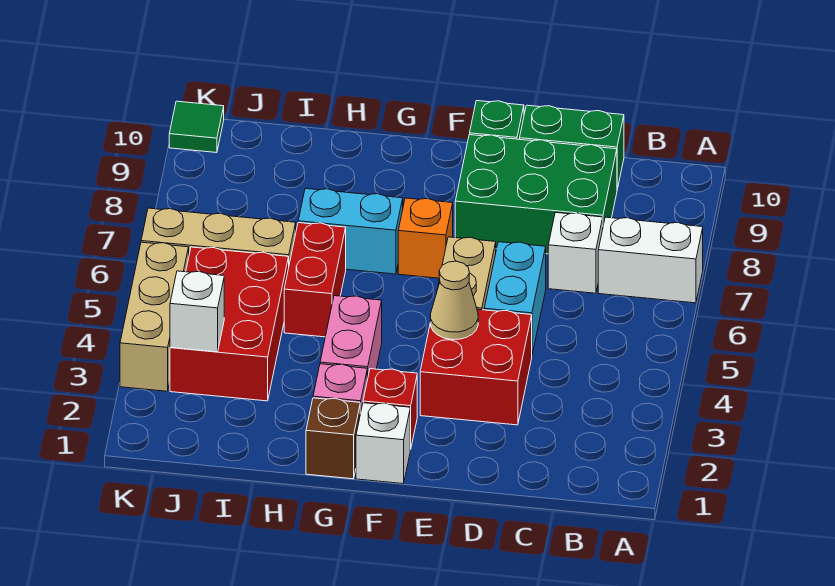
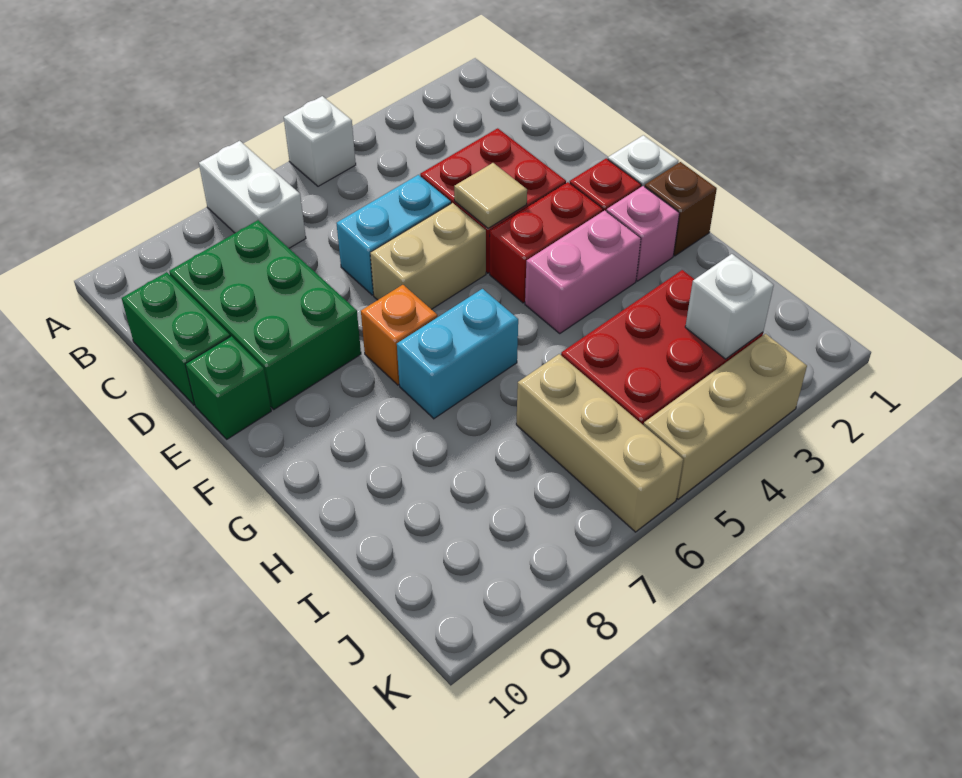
white brick C7 level 1 -> white brick A5 level 1
tan cone E4 level 2 -> tan tile E4 level 2
cyan brick G7:H7 level 1 -> cyan brick G6:G7 level 1
red brick H5:H6 level 1 -> red brick F3:F4 level 1
green tile K10 level 1 -> none

